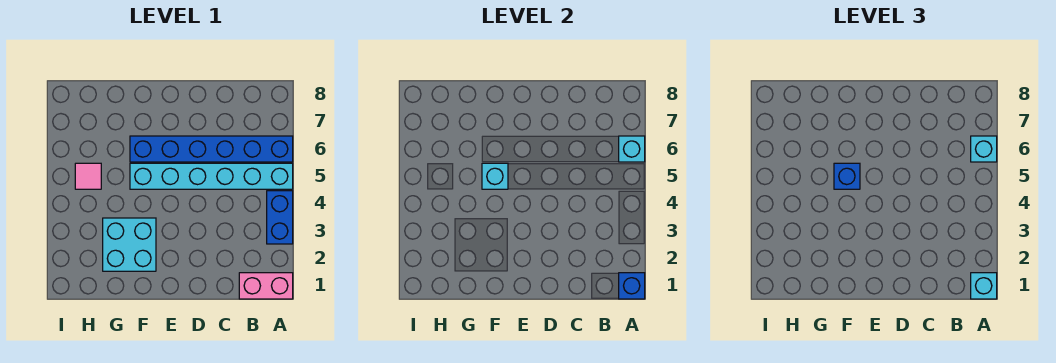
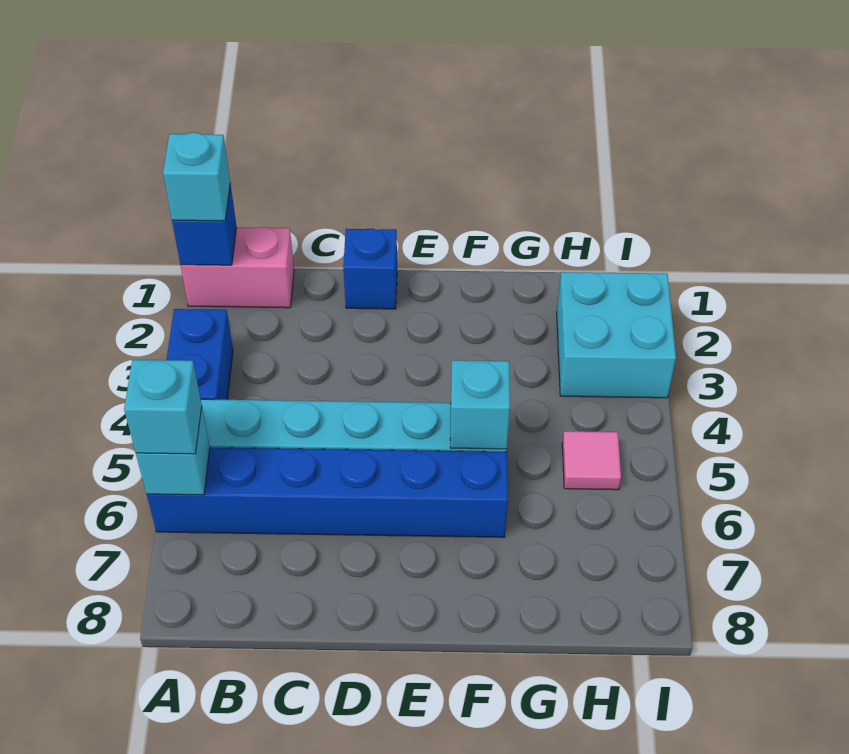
cyan brick F2:G3 level 1 -> cyan brick H2:I3 level 1
blue brick F5 level 3 -> blue brick D1 level 1

